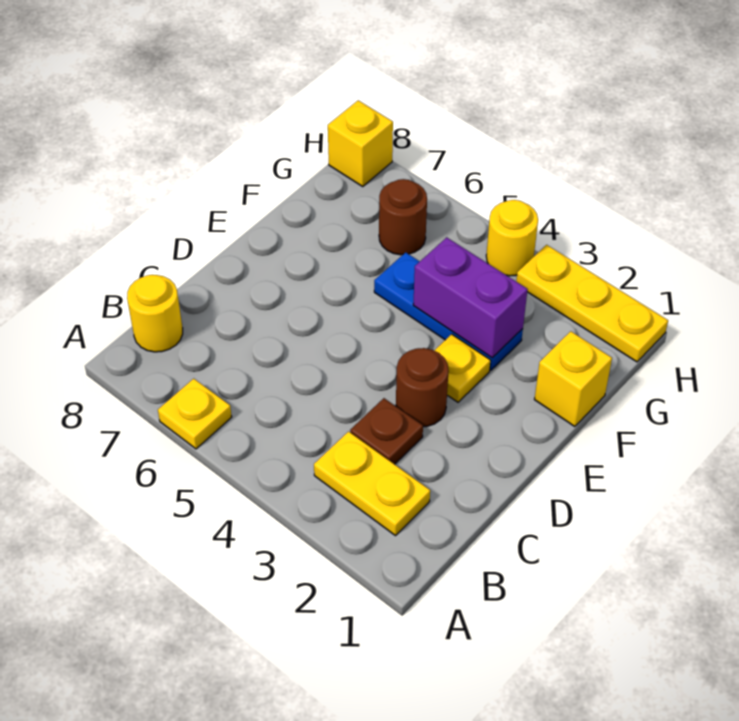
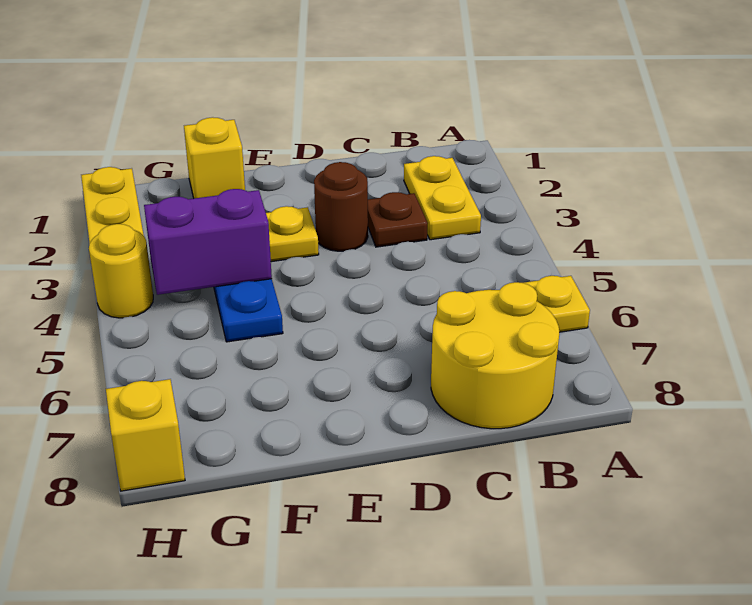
yellow round brick B8 level 1 -> yellow round brick B7:C8 level 1
purple brick F3:F4 level 2 -> purple brick F4:G4 level 2
brown round brick G6 level 1 -> none

